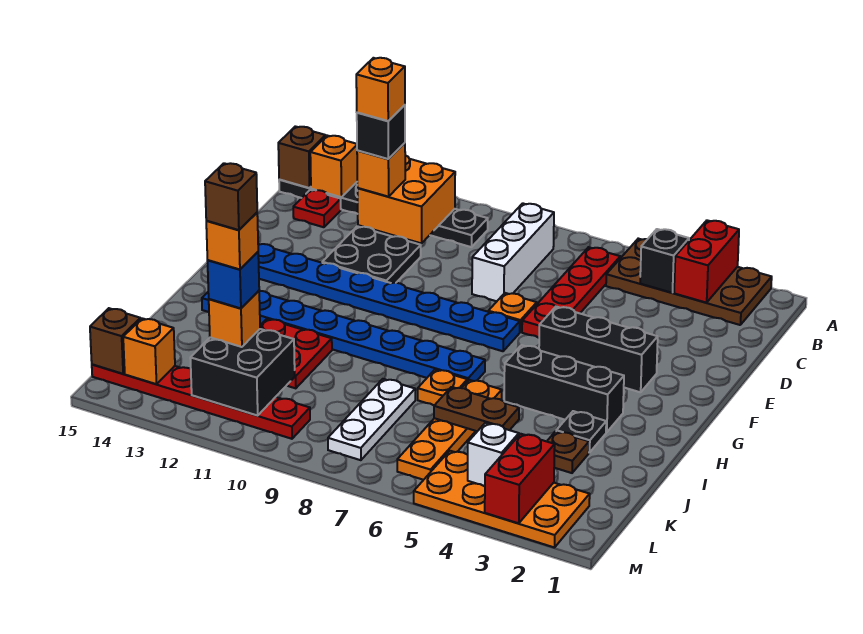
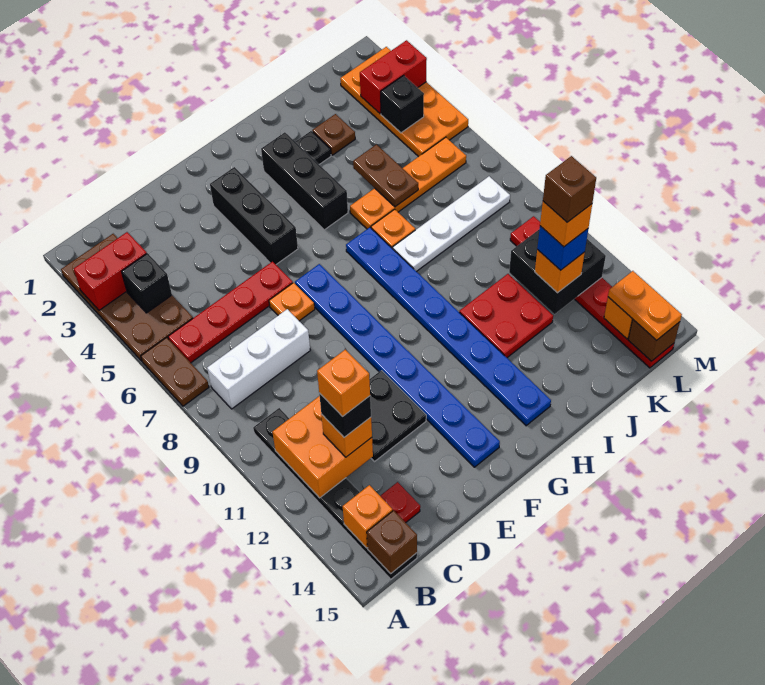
none -> brown plate A6:A7 level 1
white plate J8:L8 level 1 -> white plate I8:L8 level 1
white brick L4 level 2 -> black brick L4 level 2
none -> orange plate L14:L15 level 3

